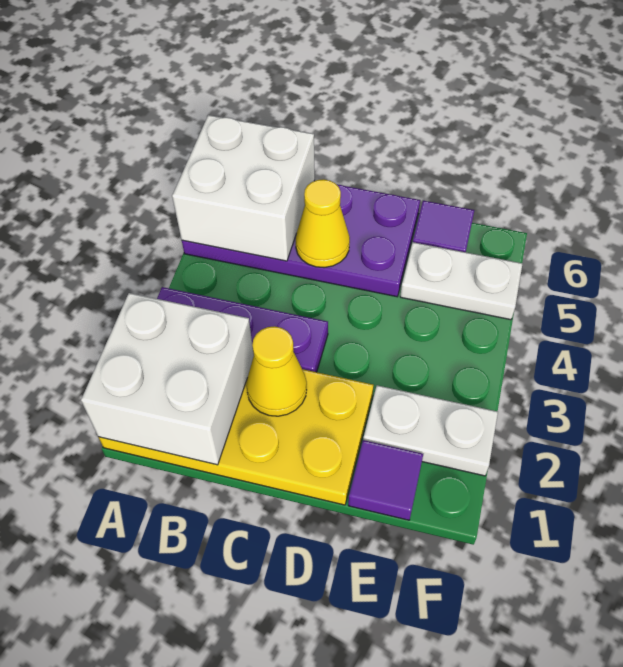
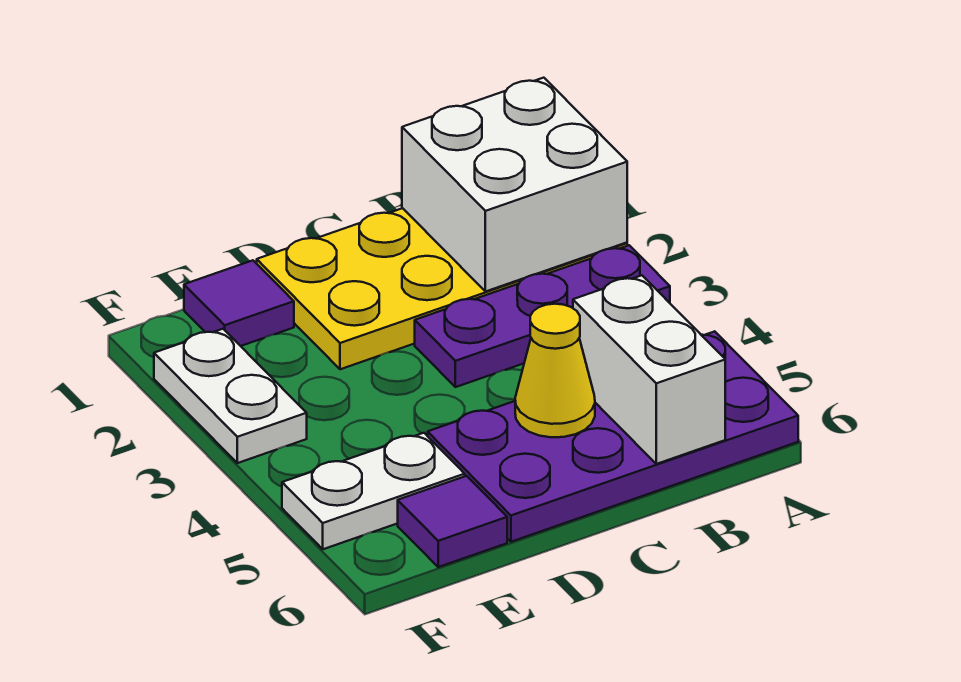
white brick A5:B6 level 2 -> white brick B5:B6 level 2
yellow cone C2 level 2 -> none
white plate E2:F2 level 1 -> white plate F2:F3 level 1

